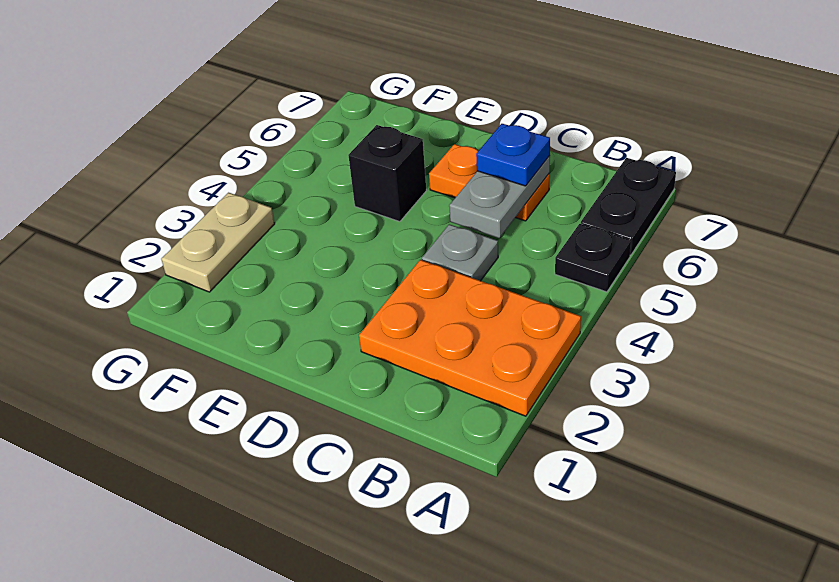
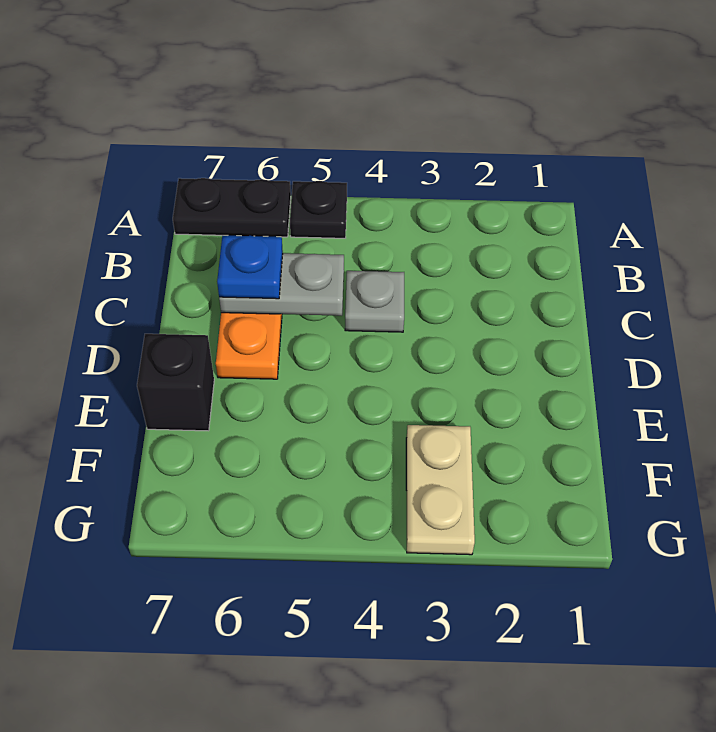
orange plate A2:C3 level 1 -> none
black brick E5 level 1 -> black brick E7 level 1
tan plate G2:G3 level 1 -> tan plate F3:G3 level 1

